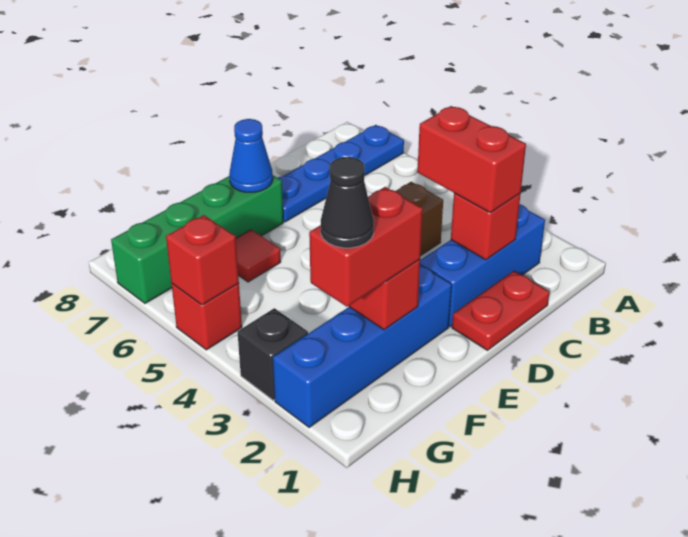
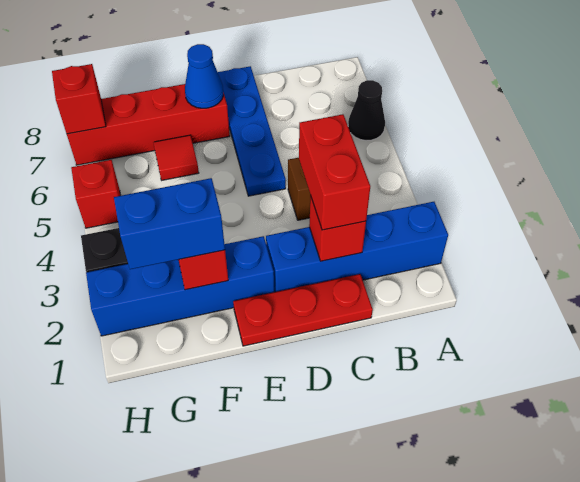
blue plate A7:D7 level 1 -> blue plate D5:D8 level 1
blue brick B2:D2 level 1 -> blue brick A2:D2 level 1
red plate C1:D1 level 1 -> red plate C1:E1 level 1
green brick E7:H7 level 1 -> red brick E7:H7 level 1
red brick F2:G2 level 3 -> blue brick F2:G2 level 3
black cone G2 level 4 -> black cone A6 level 1
red brick H5 level 2 -> red brick H7 level 2

